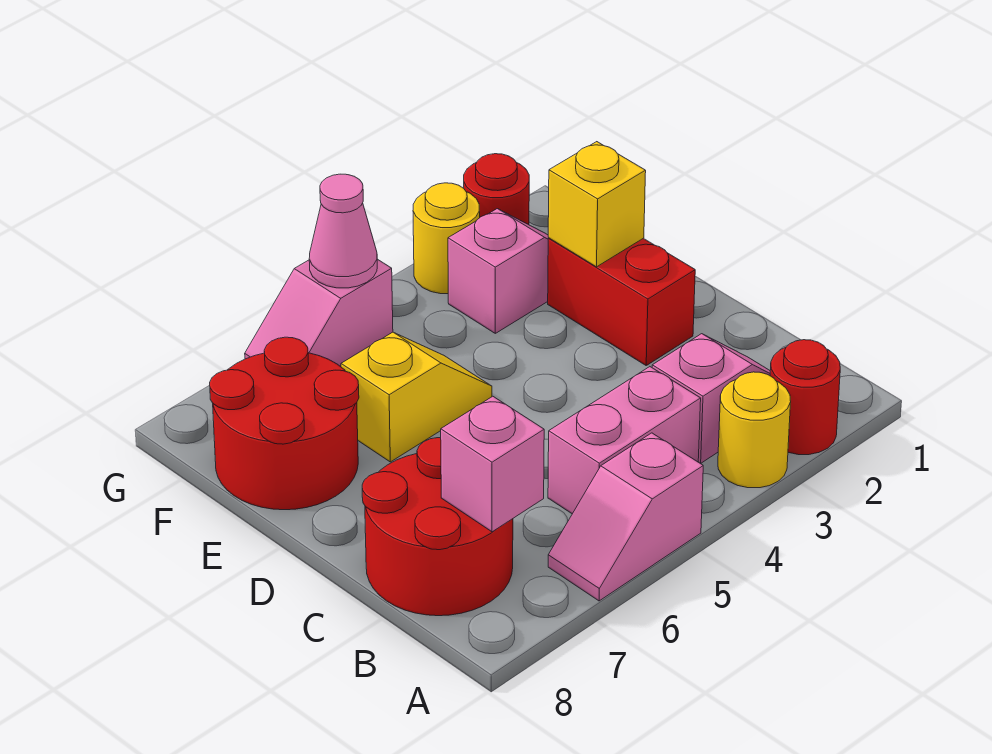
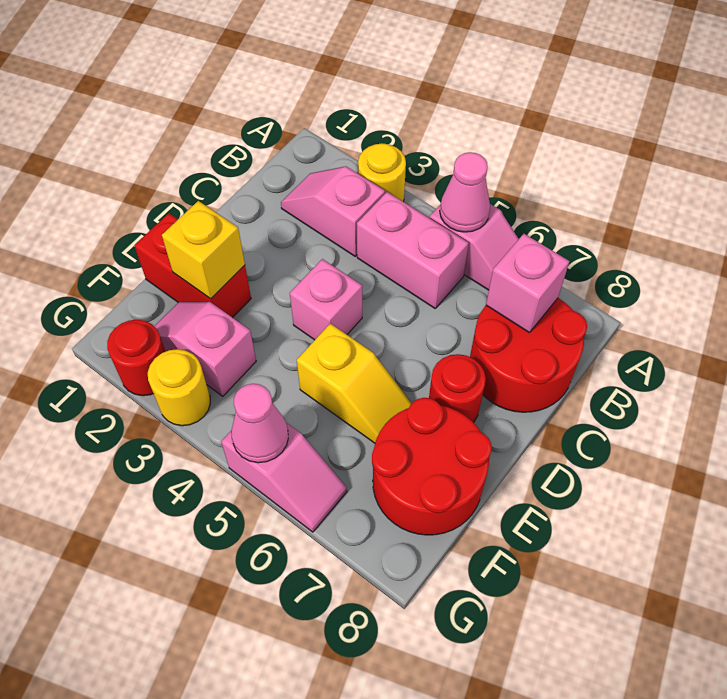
red round brick A2 level 1 -> red round brick D7 level 1
none -> pink cone A5 level 2
red brick D2:E2 level 1 -> red brick E1:E2 level 1
none -> pink brick D4 level 1
yellow slope E5:E6 level 1 top 6 -> yellow slope E5:E6 level 1 top 5

